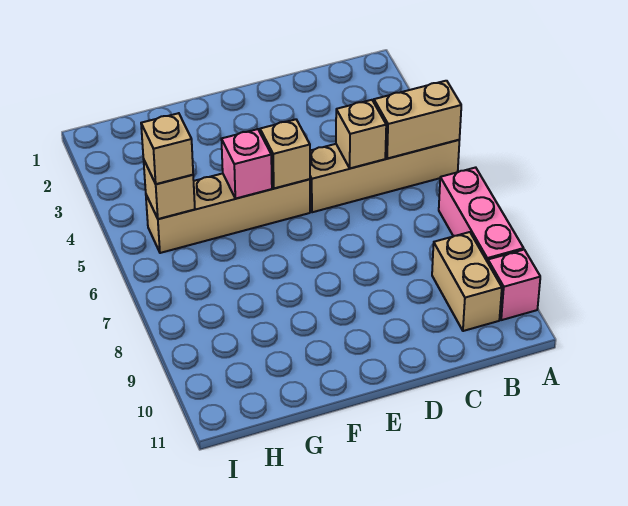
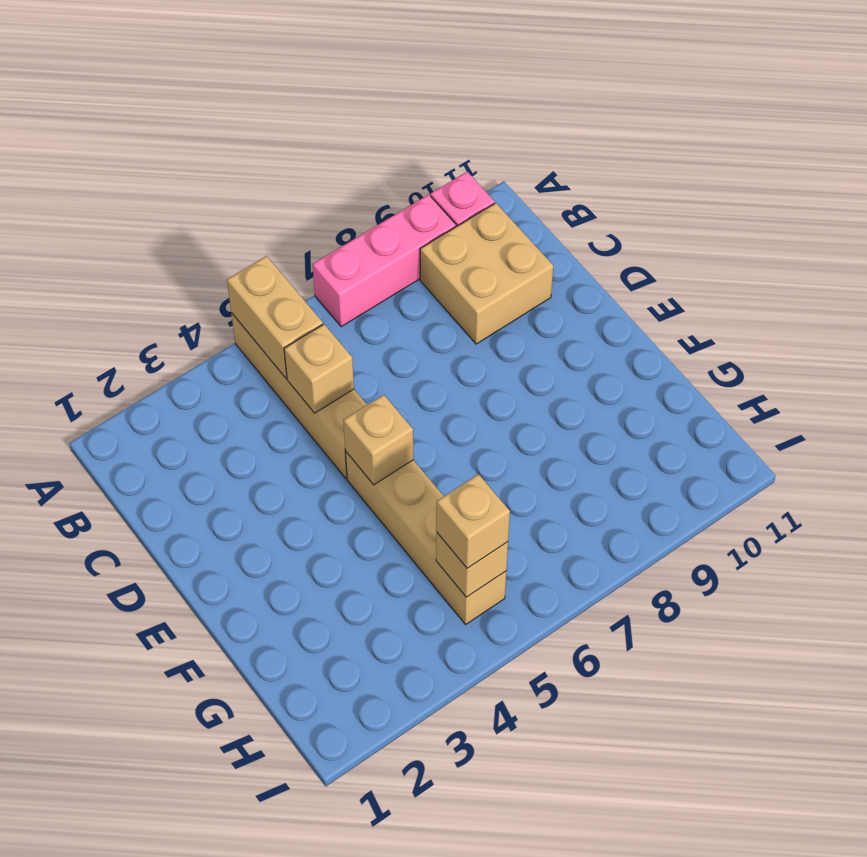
tan brick B9:B10 level 1 -> tan brick B9:C10 level 1
pink brick F5 level 2 -> none

